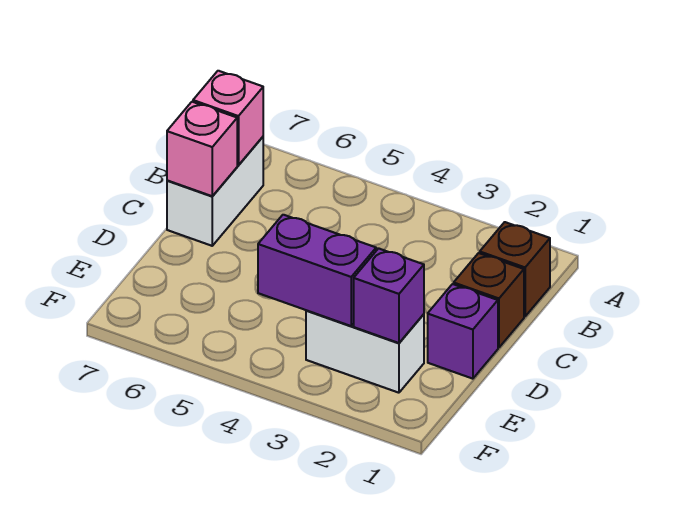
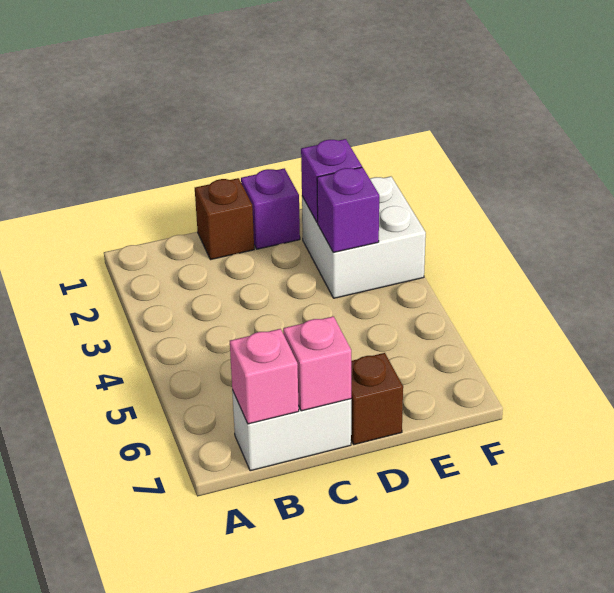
brown brick B1 level 1 -> brown brick D7 level 1
white brick E2:E3 level 1 -> white brick E2:F3 level 1
purple brick E3:E4 level 2 -> purple brick E3 level 2

